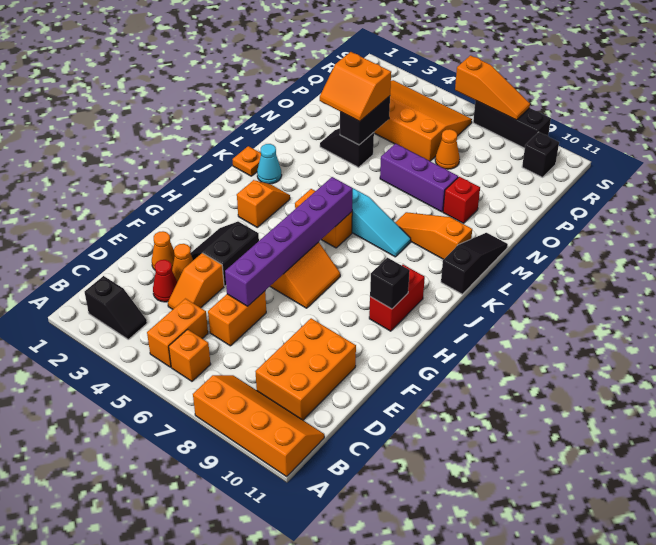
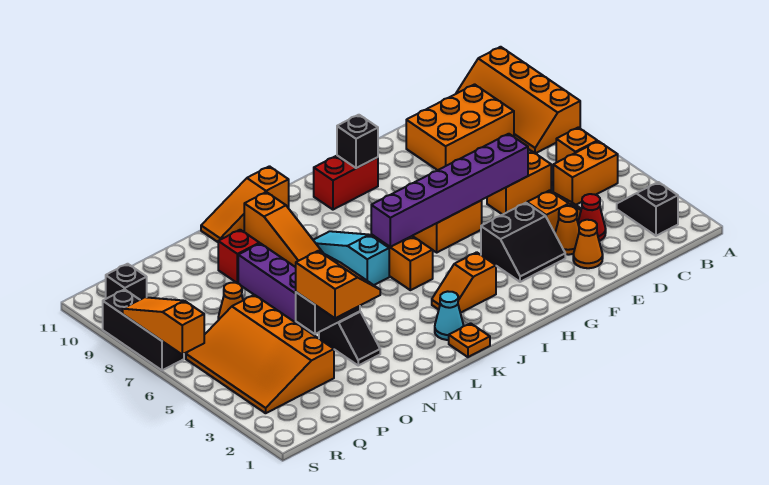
black slope K11:M11 level 1 top K -> orange slope K11:M11 level 1 top K

